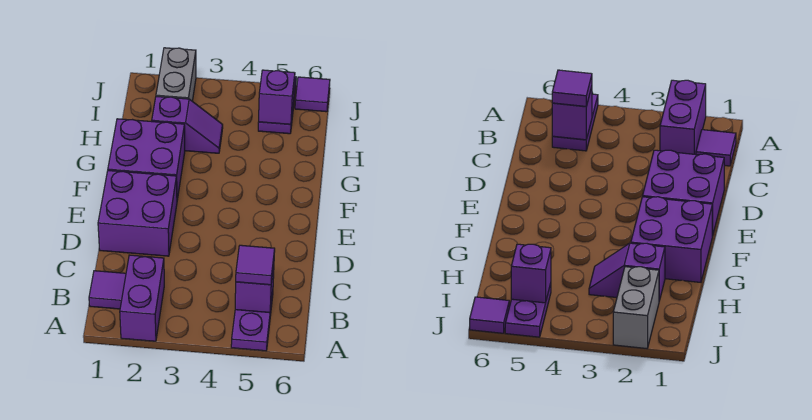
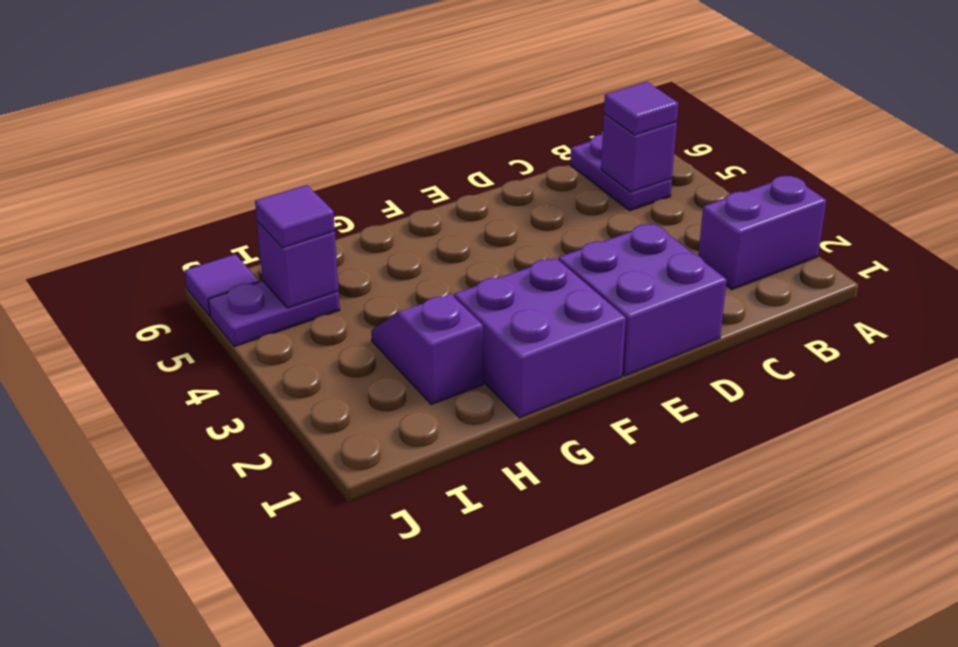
purple plate A5:B5 level 1 -> purple plate B5:B6 level 1
purple tile B1 level 1 -> purple tile I5 level 3
grey brick I2:J2 level 1 -> none

